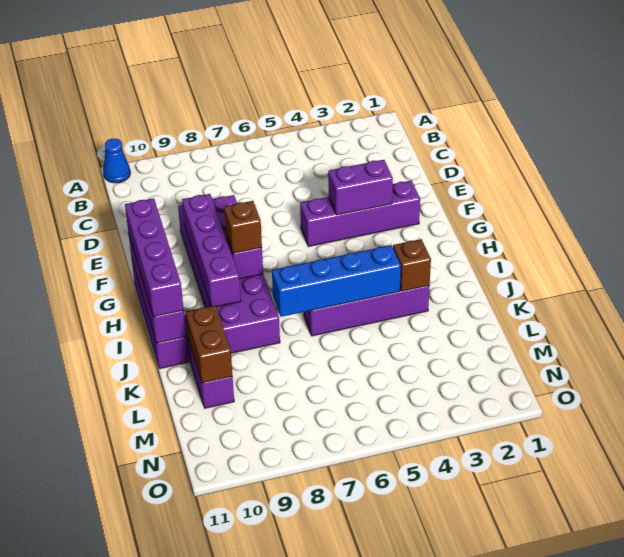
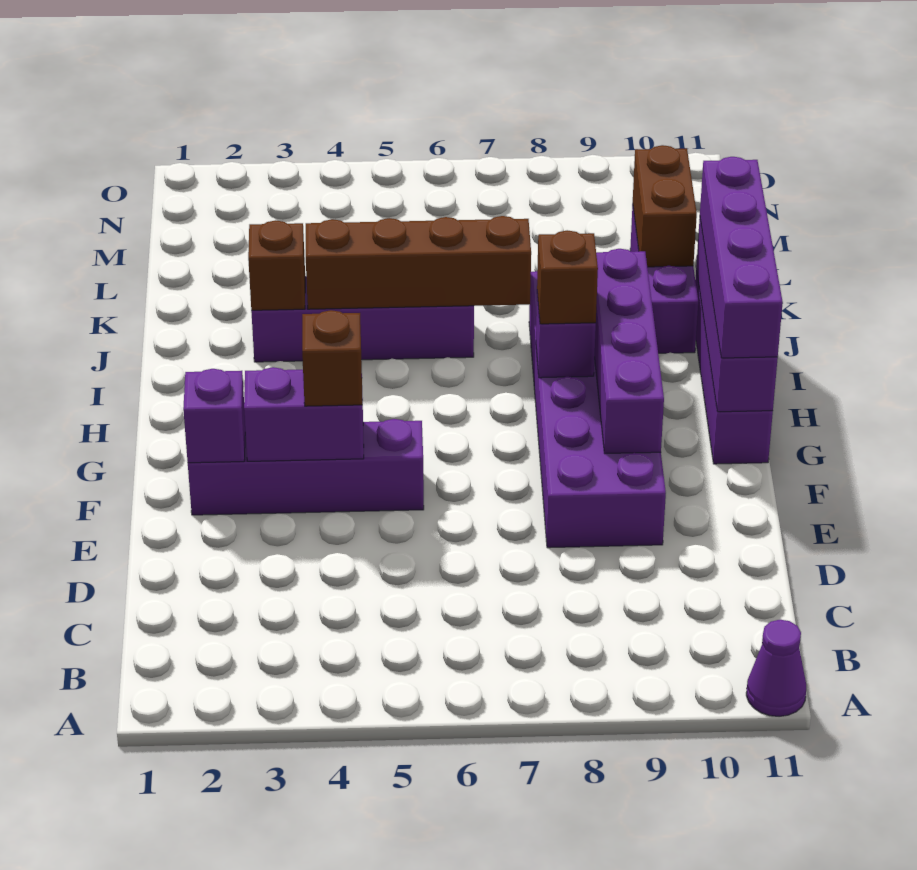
blue cone A11 level 1 -> purple cone A11 level 1
none -> purple brick F2 level 2
none -> brown brick F4 level 3
blue brick J4:J7 level 2 -> brown brick J4:J7 level 2

